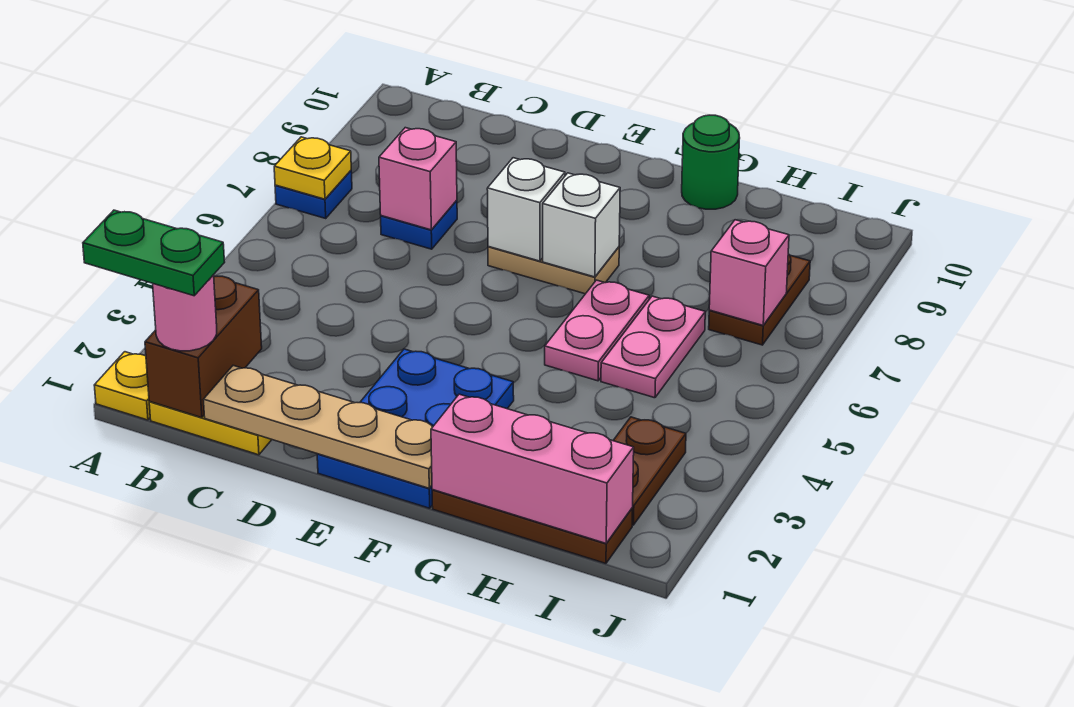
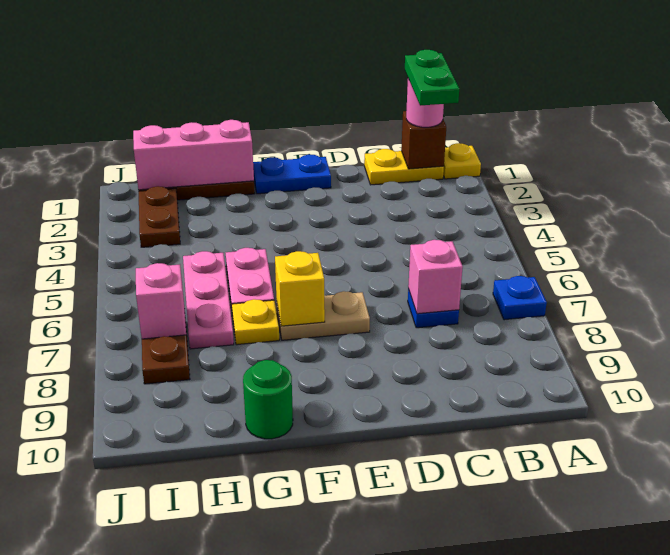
green plate A1:B1 level 4 -> green plate B1:B2 level 4
yellow plate A7 level 2 -> yellow plate G7 level 1
brown brick B1:B2 level 2 -> brown brick B1 level 2
tan plate C1:F1 level 2 -> none
blue plate E1:F3 level 1 -> blue plate E1:F1 level 1
white brick E7 level 2 -> none
white brick F7 level 2 -> yellow brick F7 level 2
pink plate H5:H6 level 1 -> pink plate H5:H7 level 1

